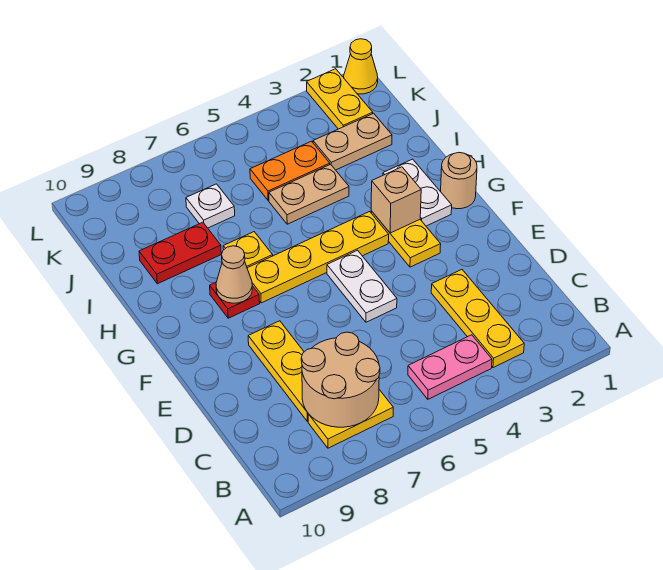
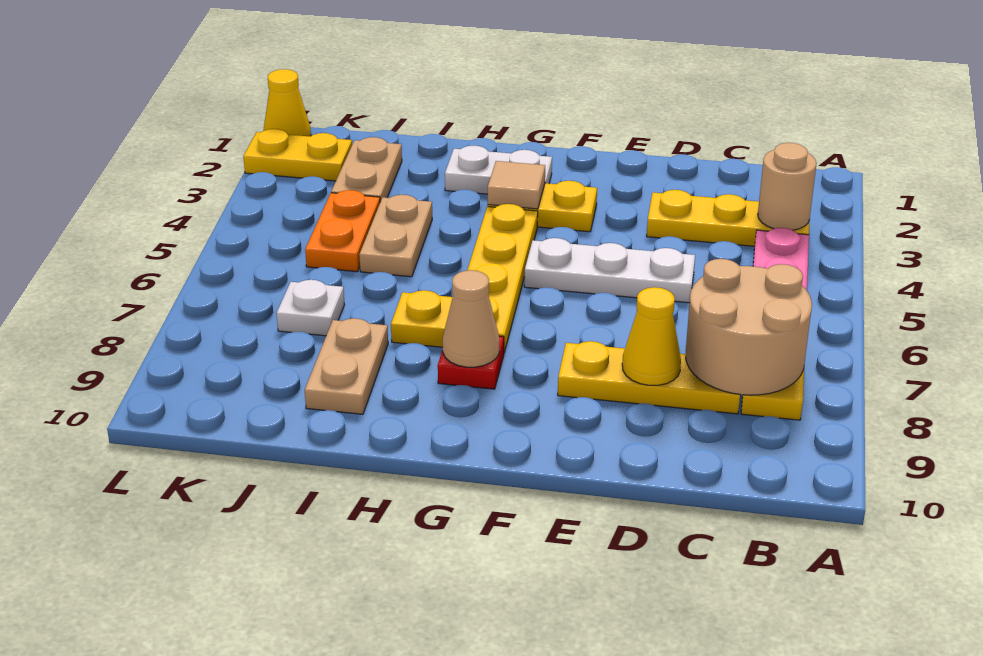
none -> yellow cone D8 level 2
white plate E5:F5 level 1 -> white plate D5:F5 level 1
tan round brick G1 level 1 -> tan round brick B3 level 2
tan brick G3 level 2 -> tan tile G3 level 2
red plate I8:I9 level 1 -> tan plate I8:I9 level 1

